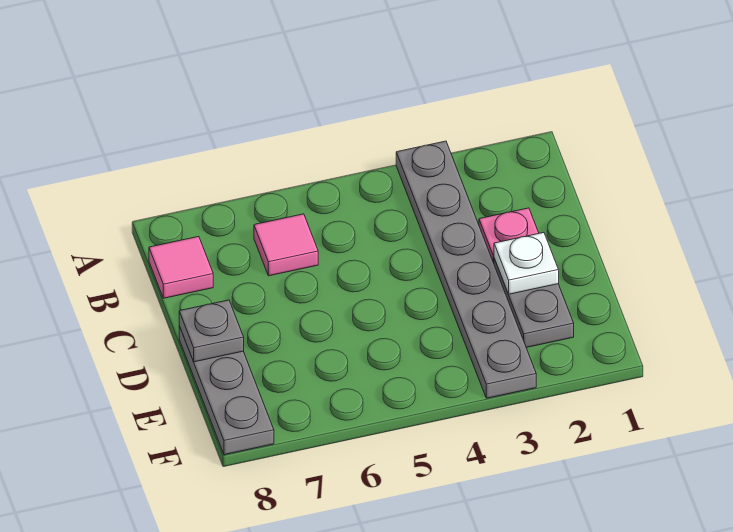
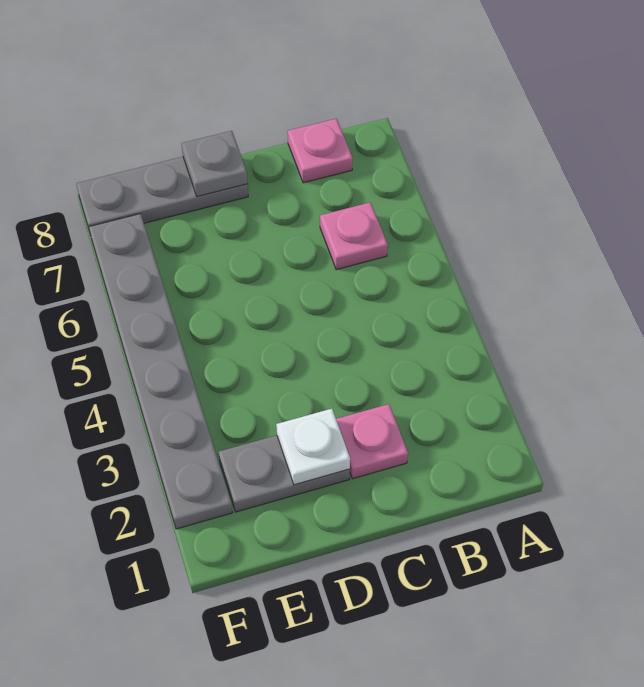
grey plate A3:F3 level 1 -> grey plate F2:F7 level 1
pink tile B6 level 1 -> pink plate B6 level 1
pink tile B8 level 1 -> pink plate B8 level 1

